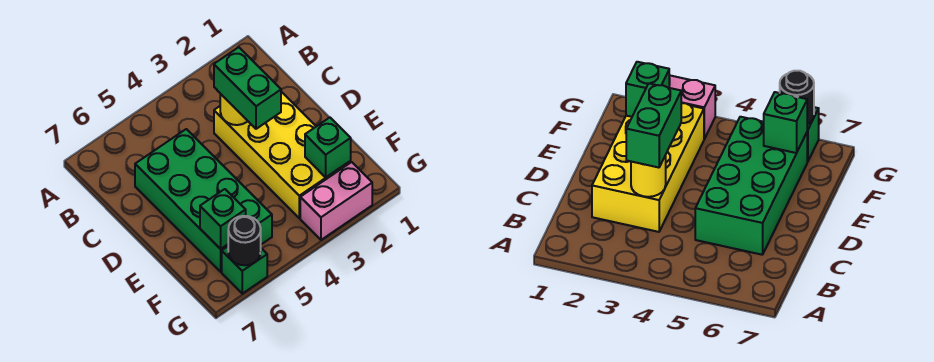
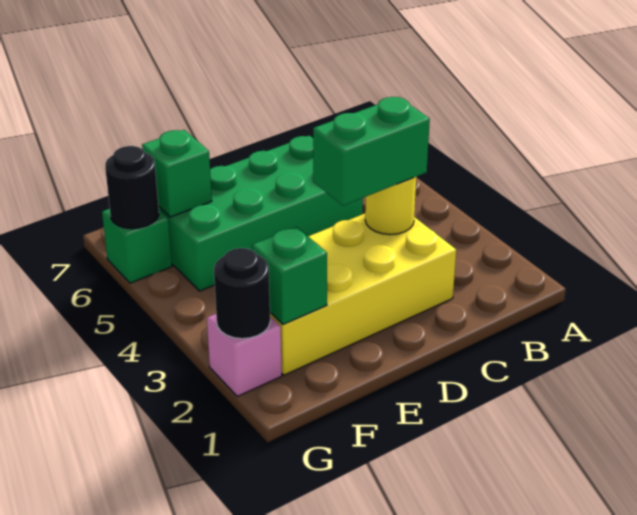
pink brick G2:G3 level 1 -> pink brick G2 level 1
none -> black round brick G2 level 2

